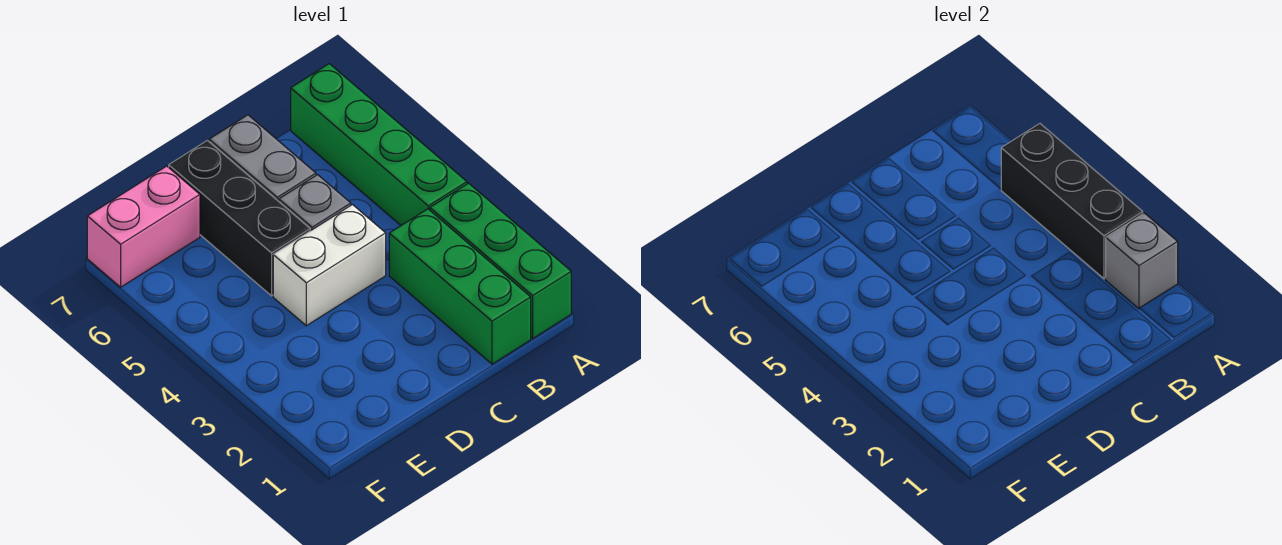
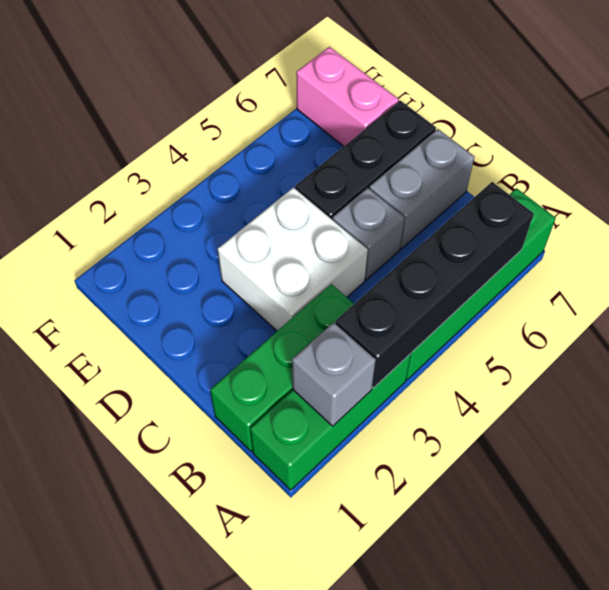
black brick A3:A5 level 2 -> black brick A3:A6 level 2
white brick C4:D4 level 1 -> white brick C3:D4 level 1

